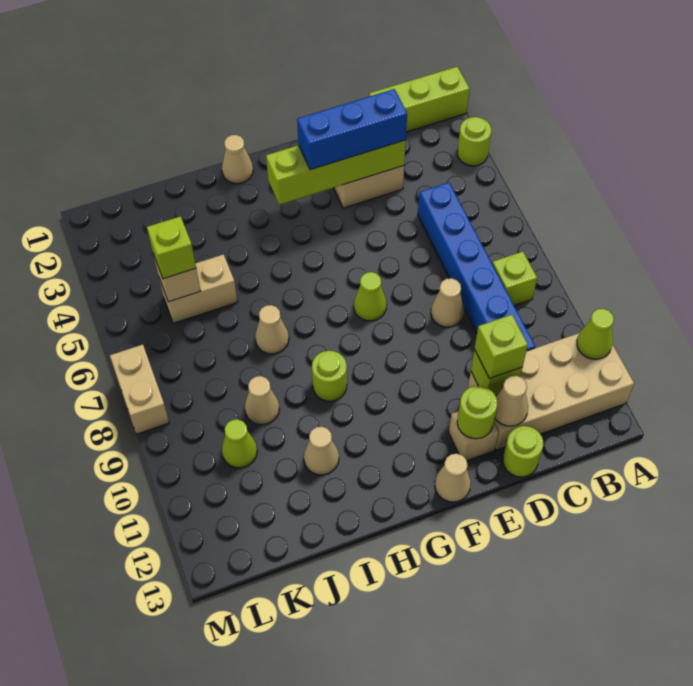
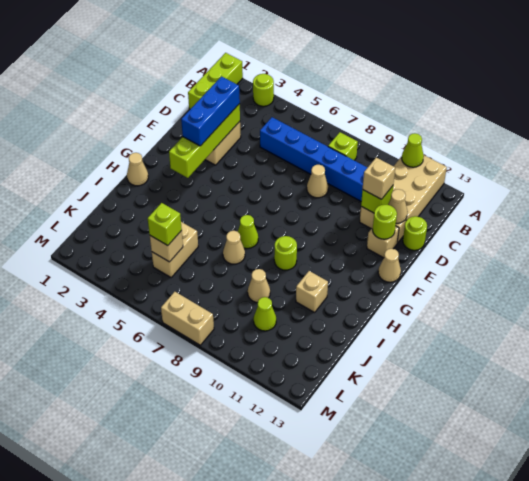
lime brick D11 level 3 -> tan brick D11 level 3
lime cone F7 level 1 -> lime cone H7 level 1
tan cone I11 level 1 -> tan brick I11 level 1

